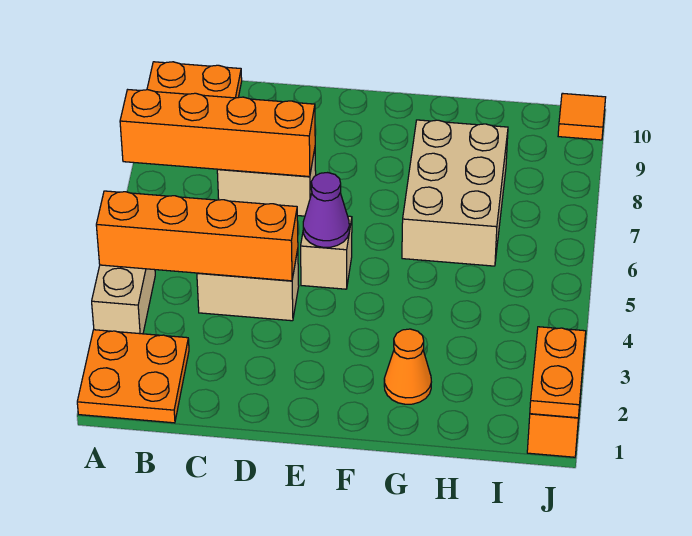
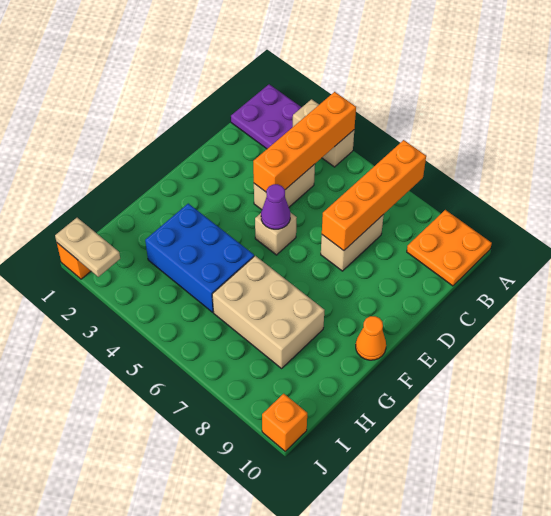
orange plate A1:B2 level 1 -> purple plate A1:B2 level 1
orange cone G2 level 1 -> orange cone F10 level 1
none -> blue brick G3:H5 level 1
orange plate J1:J2 level 2 -> tan plate J1:J2 level 2
orange tile J10 level 1 -> orange brick J10 level 1

